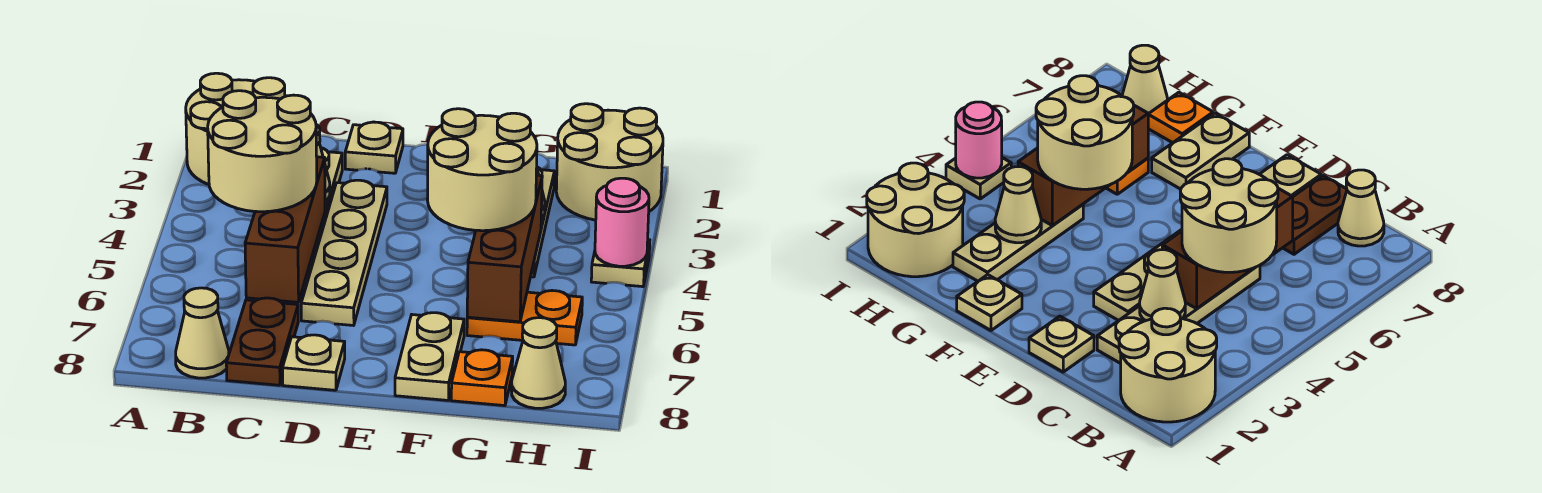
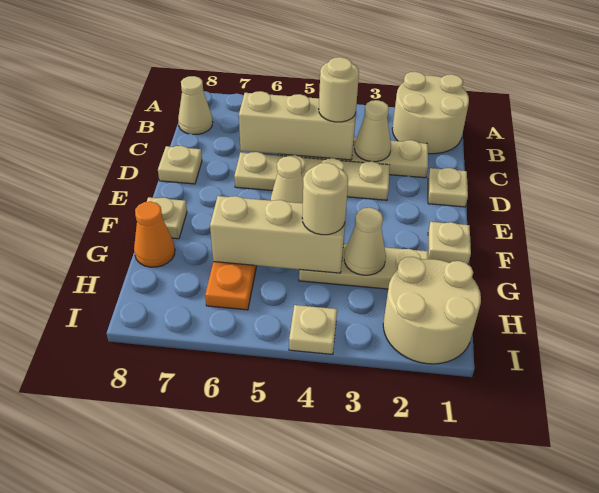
tan round brick B4:C5 level 3 -> tan round brick C4 level 3
brown brick C4:C6 level 2 -> tan brick C4:C6 level 2
brown plate C7:C8 level 1 -> none
tan round brick F4:G5 level 3 -> tan round brick G4 level 3
tan plate F7:F8 level 1 -> tan plate F8 level 1
brown brick G4:G6 level 2 -> tan brick G4:G6 level 2
orange plate G8 level 1 -> orange cone G8 level 1
tan cone H8 level 1 -> tan cone E5 level 1
pink round brick I4 level 2 -> none

